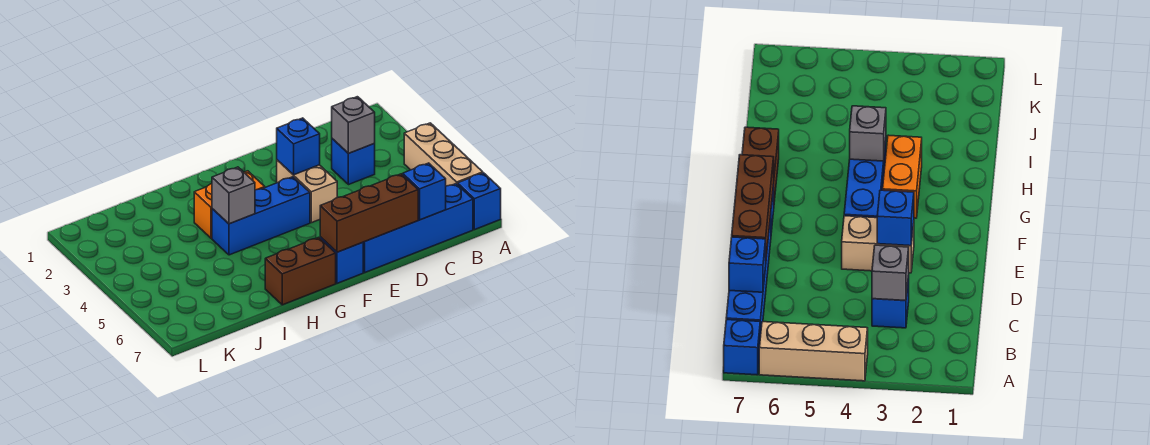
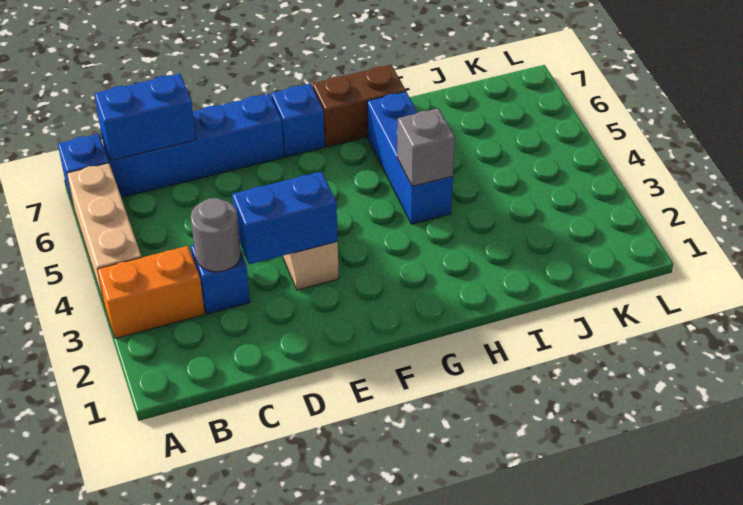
grey brick C3 level 2 -> grey round brick C3 level 2
blue brick C7 level 2 -> blue brick B7:C7 level 2
brown brick D7:F7 level 2 -> none
blue brick E3 level 2 -> blue brick D3:E3 level 2
blue brick F4:H4 level 1 -> blue brick H4:H6 level 1
orange brick G3:H3 level 1 -> orange brick A3:B3 level 1

